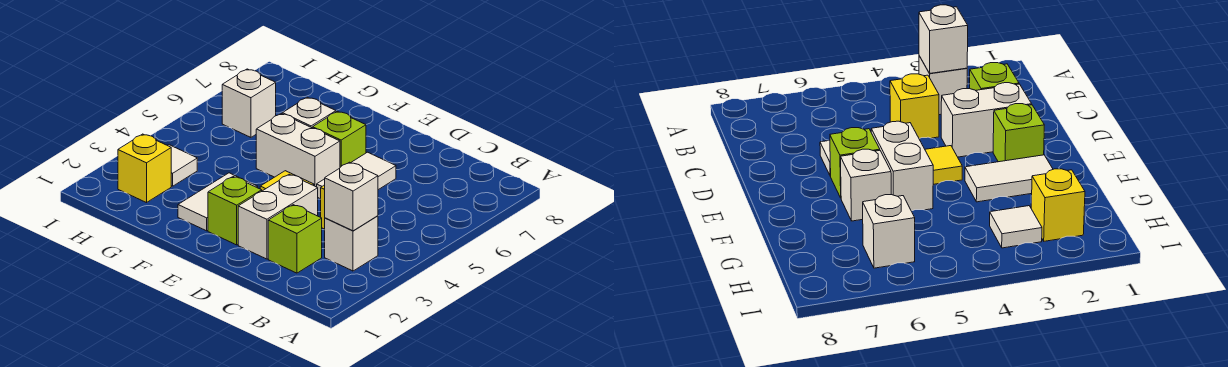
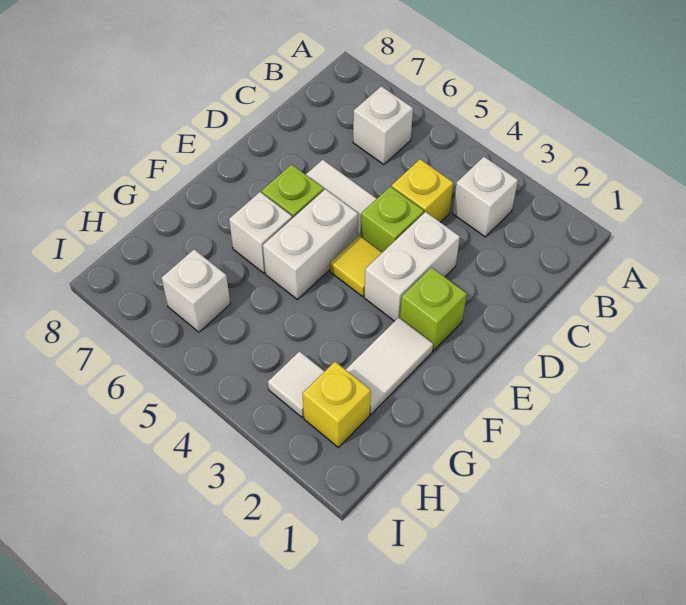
white brick B3 level 2 -> white brick B6 level 1
lime brick C2 level 1 -> lime brick D4 level 1
white brick D2:D3 level 1 -> white brick D3:E3 level 1
white tile F2:F3 level 1 -> white tile F2:G2 level 1

